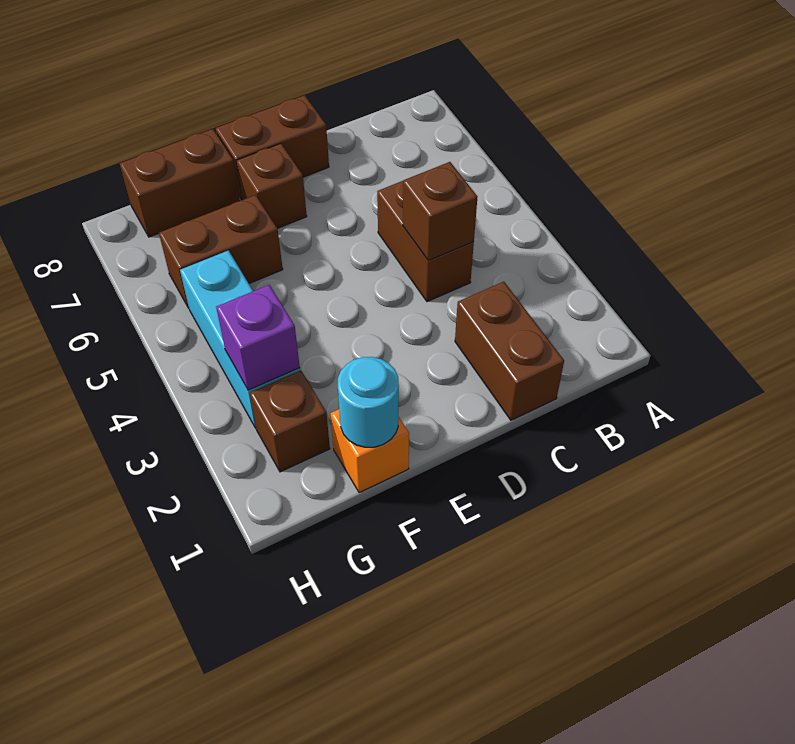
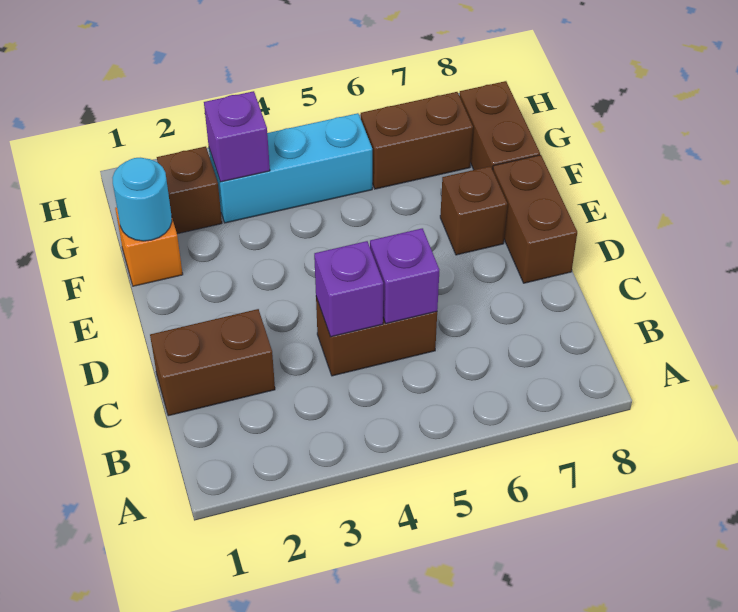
brown brick C4 level 2 -> purple brick C4 level 2
none -> purple brick C5 level 2
brown brick F6:G6 level 1 -> brown brick G6:G7 level 1

